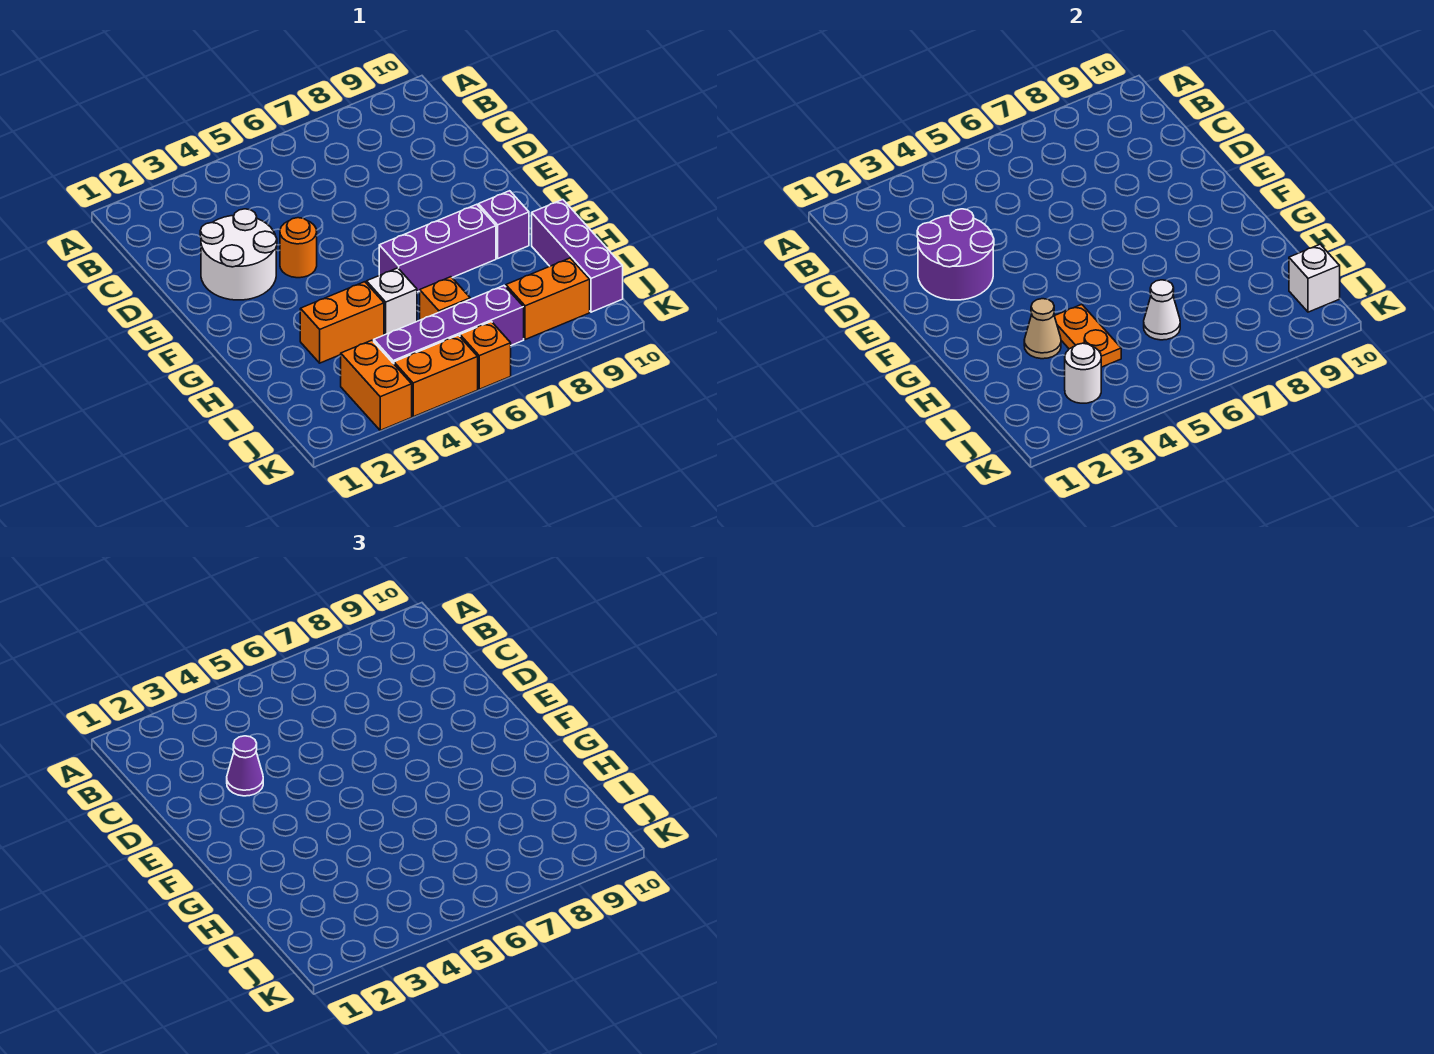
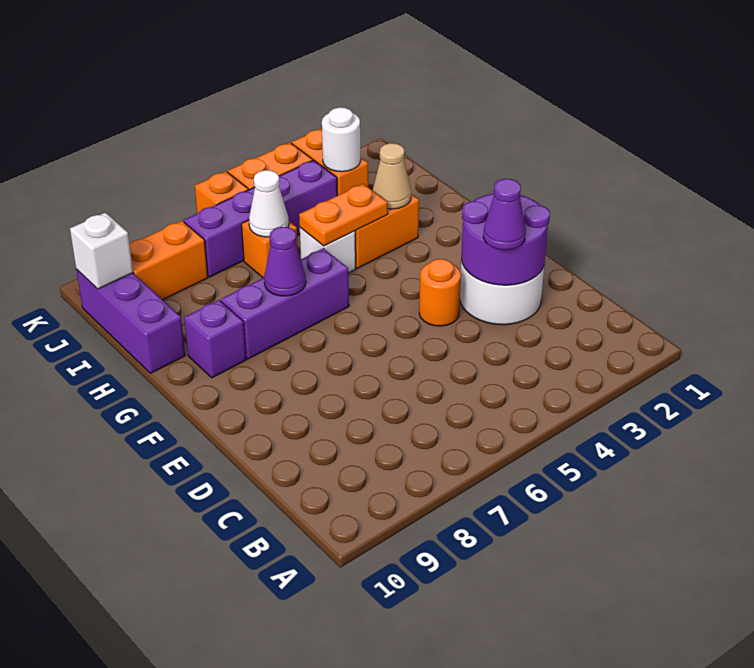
none -> purple cone G7 level 2
orange plate H4:I4 level 2 -> orange plate H4:H5 level 2

